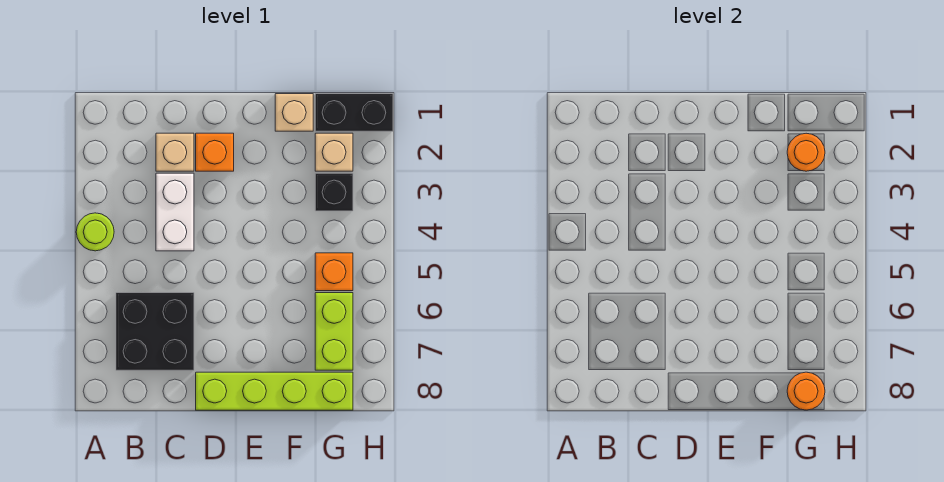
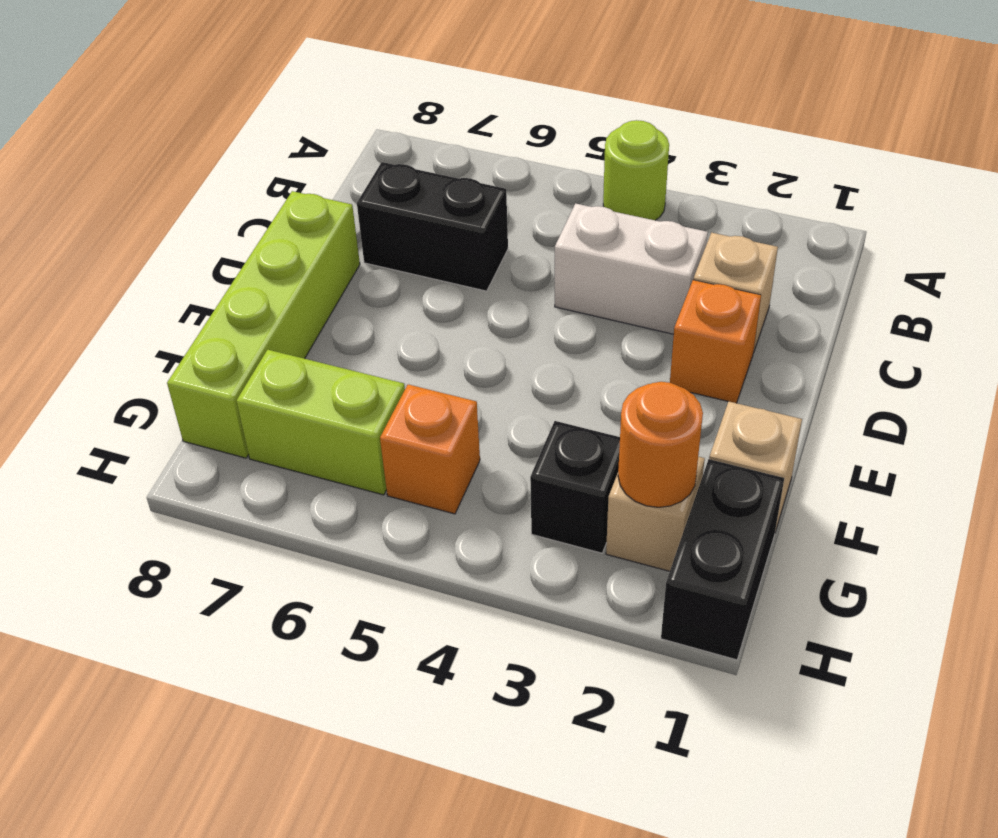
black brick B6:C7 level 1 -> black brick C6:C7 level 1
orange round brick G8 level 2 -> none

